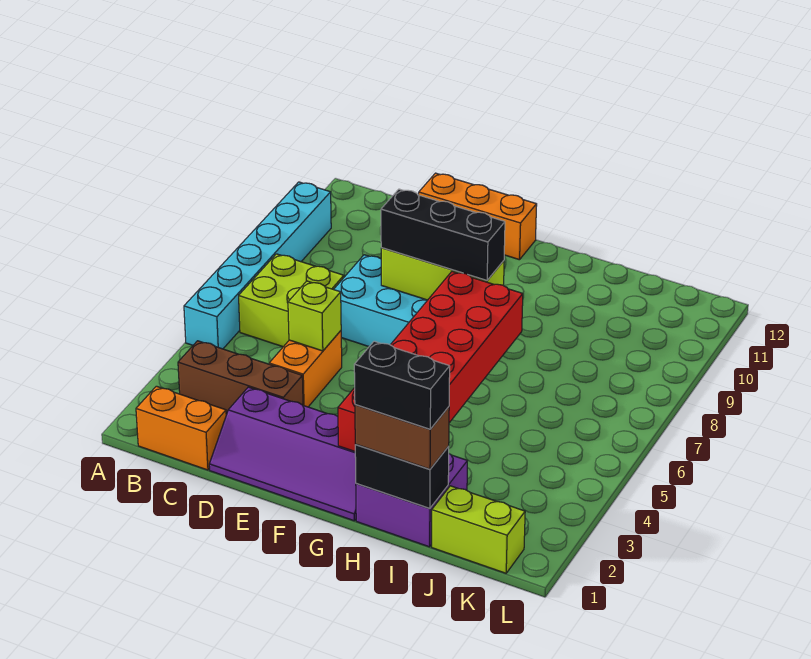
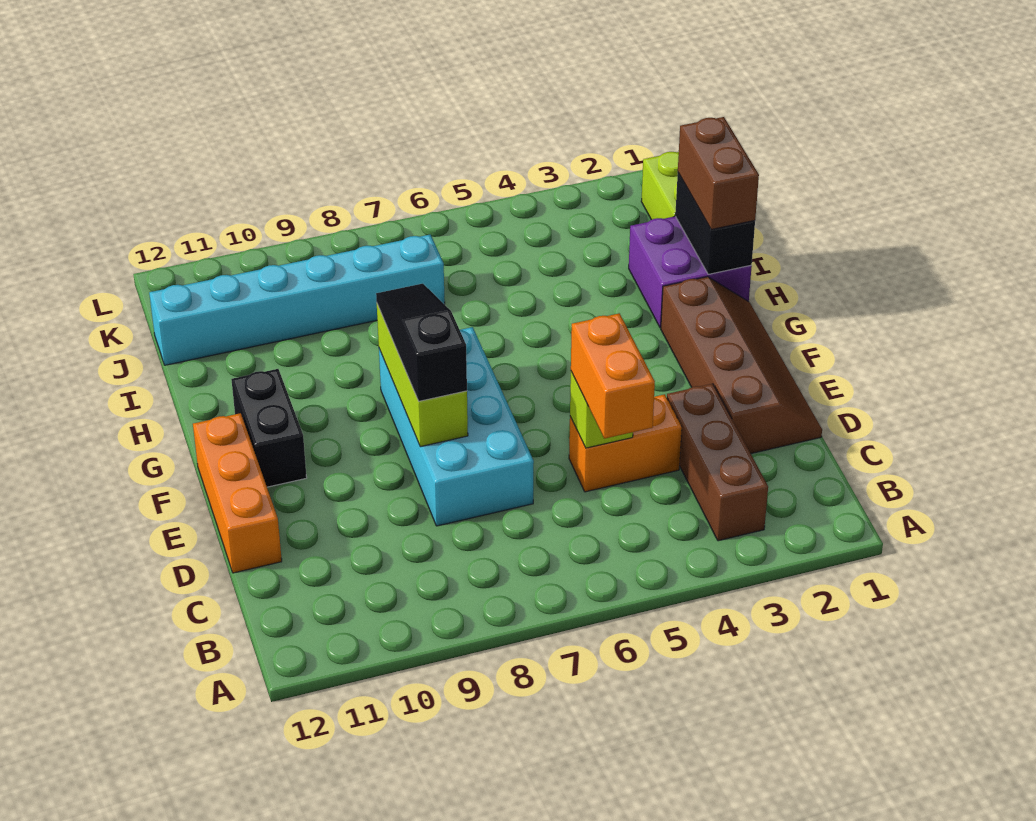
cyan brick A5:A10 level 1 -> cyan brick J7:J12 level 1
orange brick B1:C1 level 1 -> orange brick C5:D5 level 3
lime brick B6:C7 level 1 -> none
purple slope D1:G2 level 1 top 2 -> brown slope D1:G2 level 1 top 2
black brick E8:G8 level 3 -> black slope E8:G8 level 3 top E
red brick G2:H7 level 2 -> none
black brick H1:I1 level 4 -> black brick F11:G11 level 1

